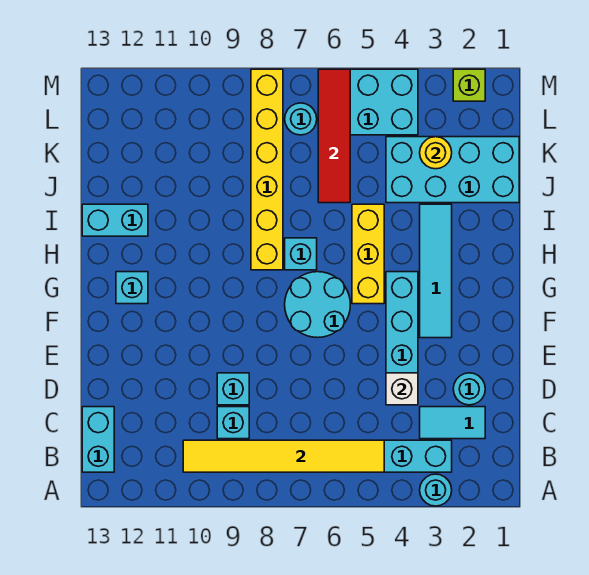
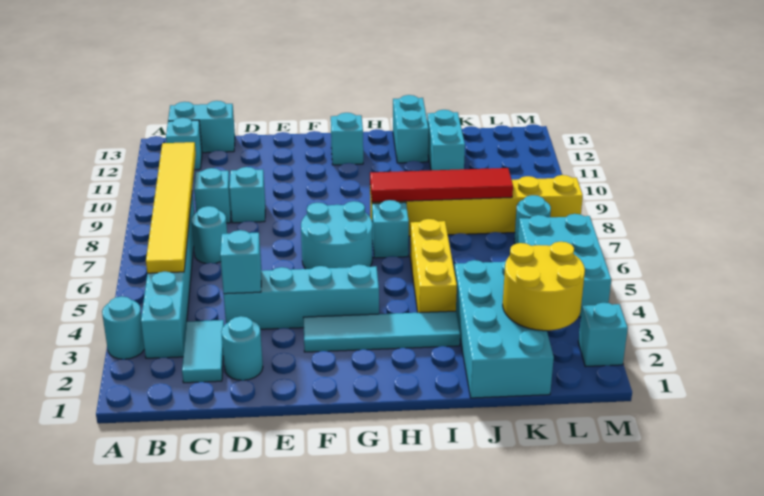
none -> cyan brick B12 level 1
none -> cyan round brick C7 level 1
white brick D4 level 2 -> cyan brick D4 level 2
yellow brick G5:I5 level 1 -> yellow brick I4:I6 level 1
red tile J6:M6 level 2 -> red tile H8:K8 level 2
none -> cyan brick J11:J12 level 1
yellow round brick K3 level 2 -> yellow round brick K2:L3 level 2
lime brick M2 level 1 -> cyan brick M2 level 1

